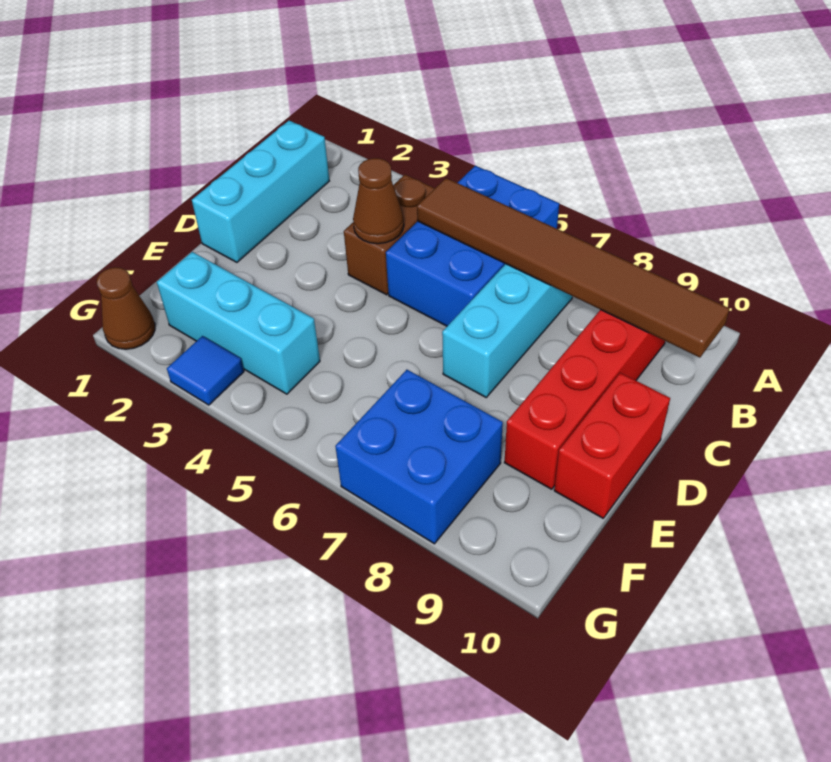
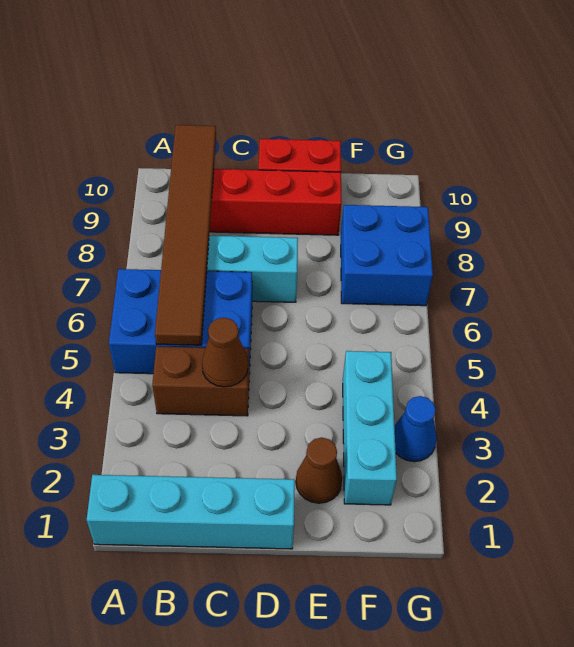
cyan brick B1:D1 level 1 -> cyan brick A1:D1 level 1
brown cone G1 level 1 -> brown cone E2 level 1
blue tile G3 level 1 -> blue cone G3 level 1

